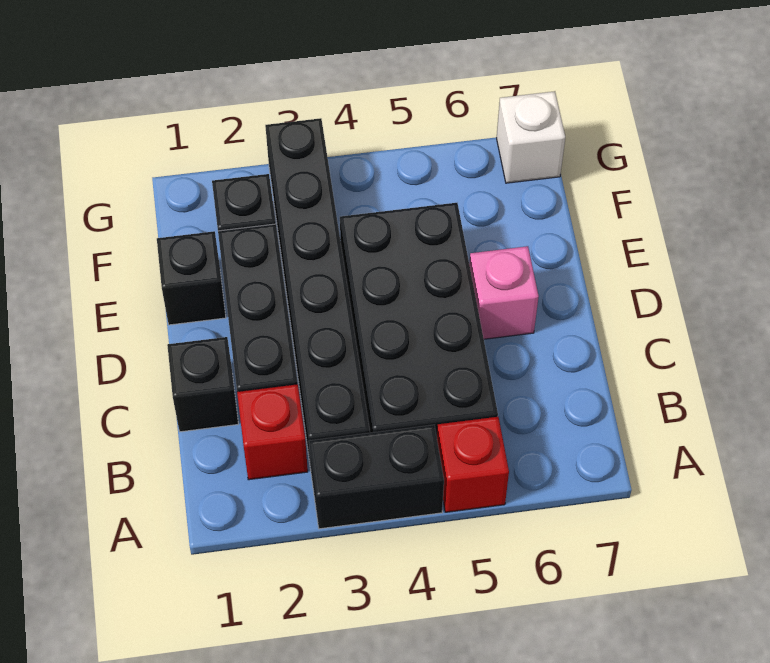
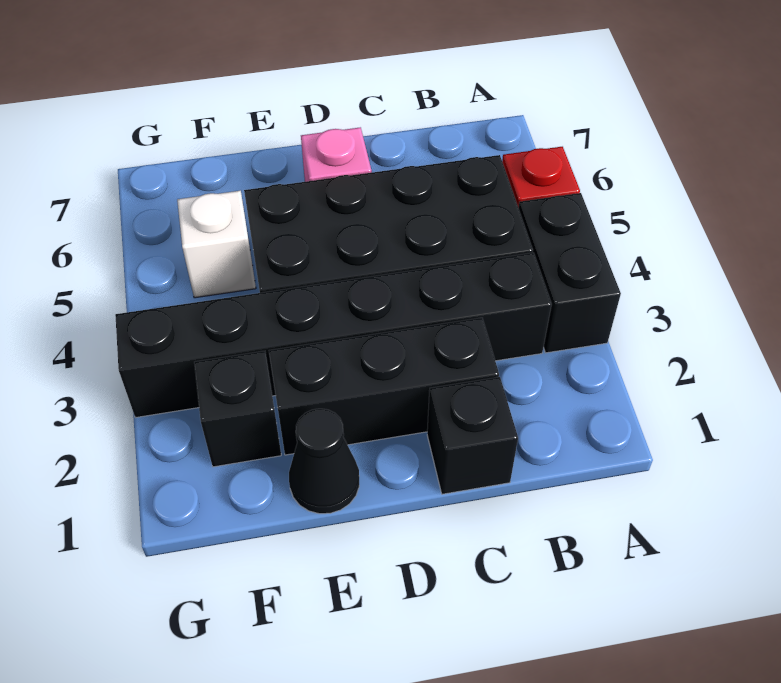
red brick B2 level 1 -> none
black brick E1 level 1 -> black cone E1 level 1
white brick G7 level 1 -> white brick F5 level 1

